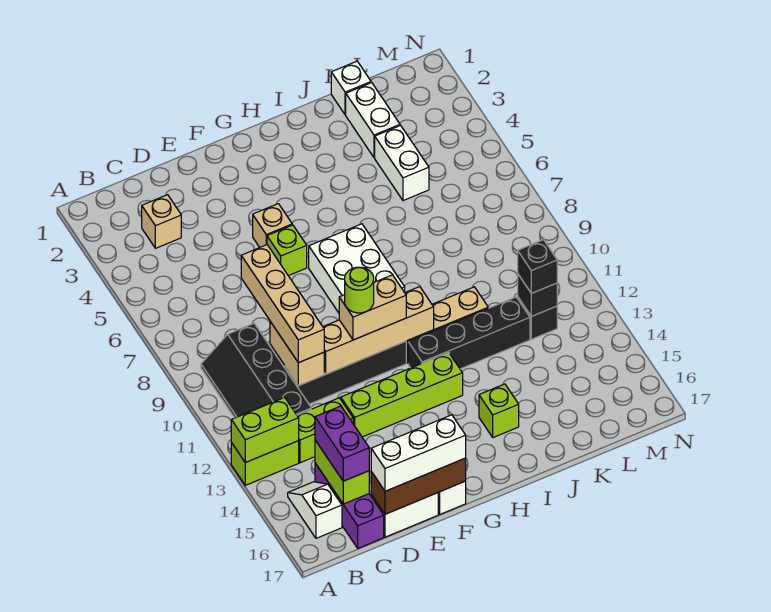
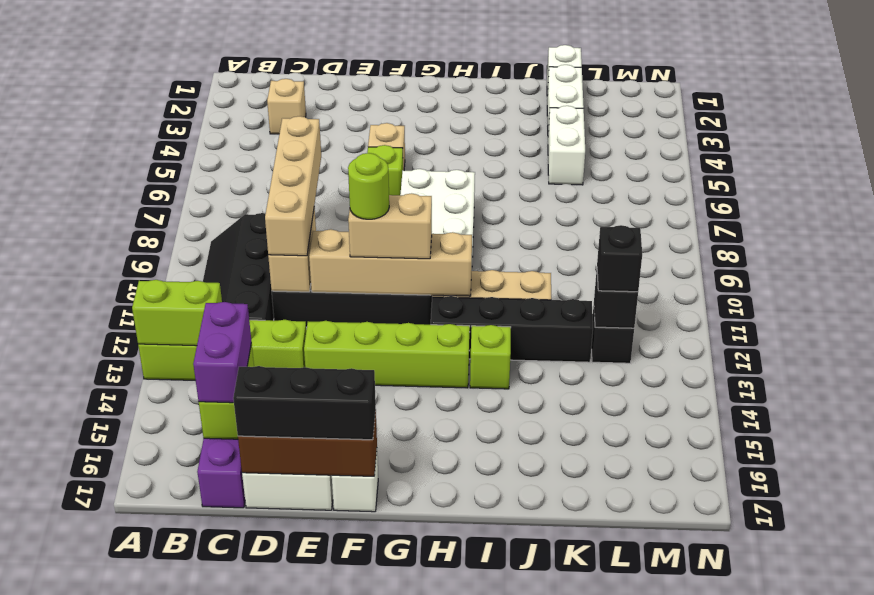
white slope B15:B16 level 1 top 16 -> none
white brick D17:F17 level 3 -> black brick D17:F17 level 3
lime brick I15 level 1 -> lime brick I13 level 1

